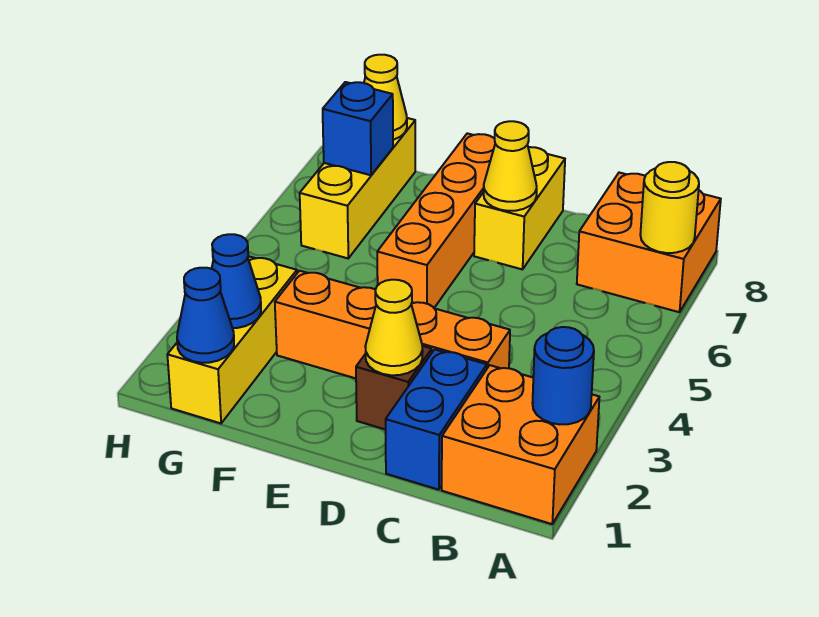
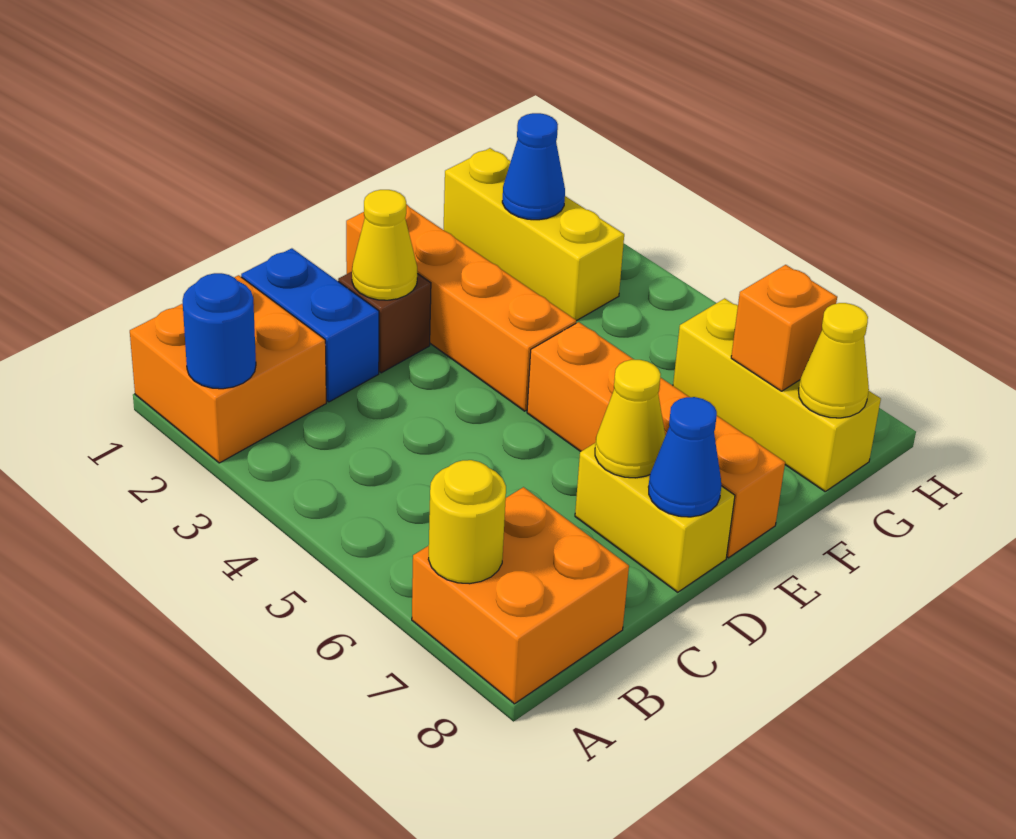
orange brick C3:F3 level 1 -> orange brick E1:E4 level 1
blue cone G1 level 2 -> blue cone D8 level 2
blue brick G7 level 2 -> orange brick G7 level 2

